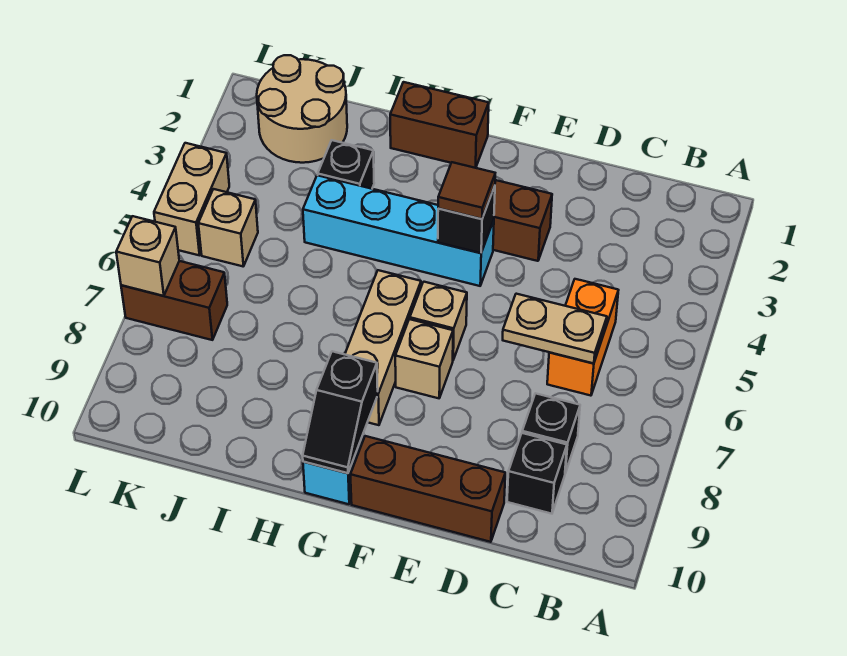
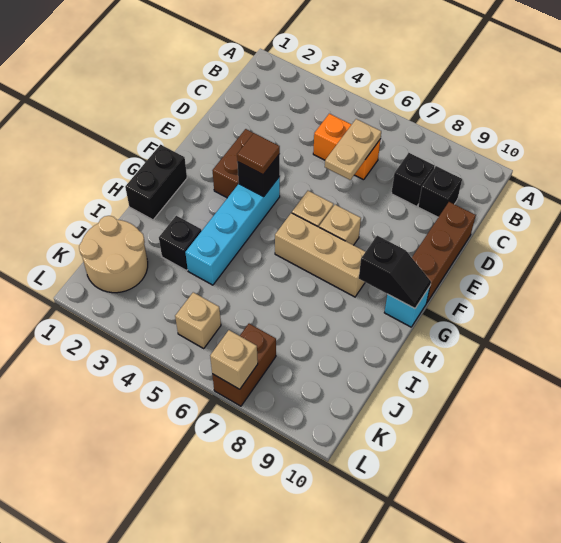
brown brick G1:H1 level 1 -> black brick G1:H1 level 1
tan brick L4:L5 level 1 -> none

